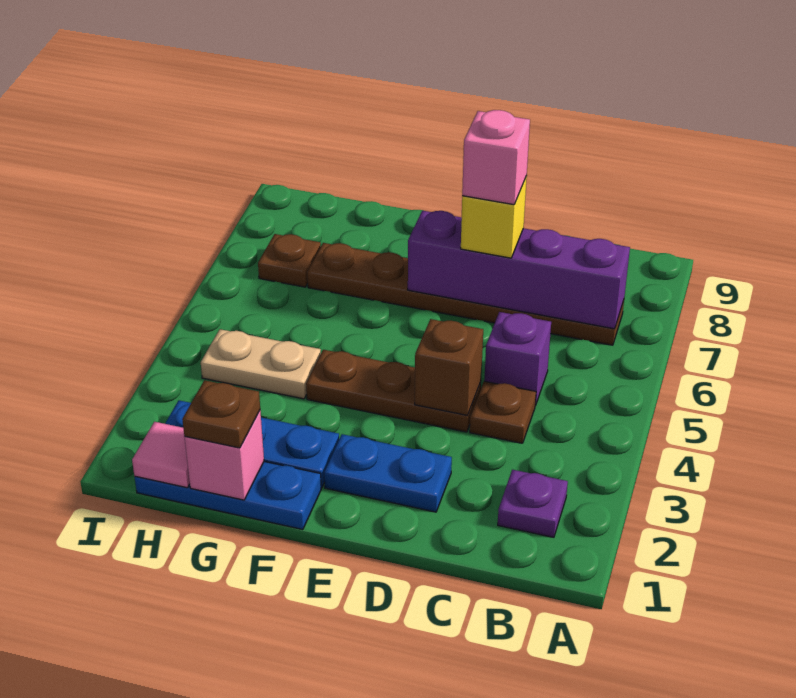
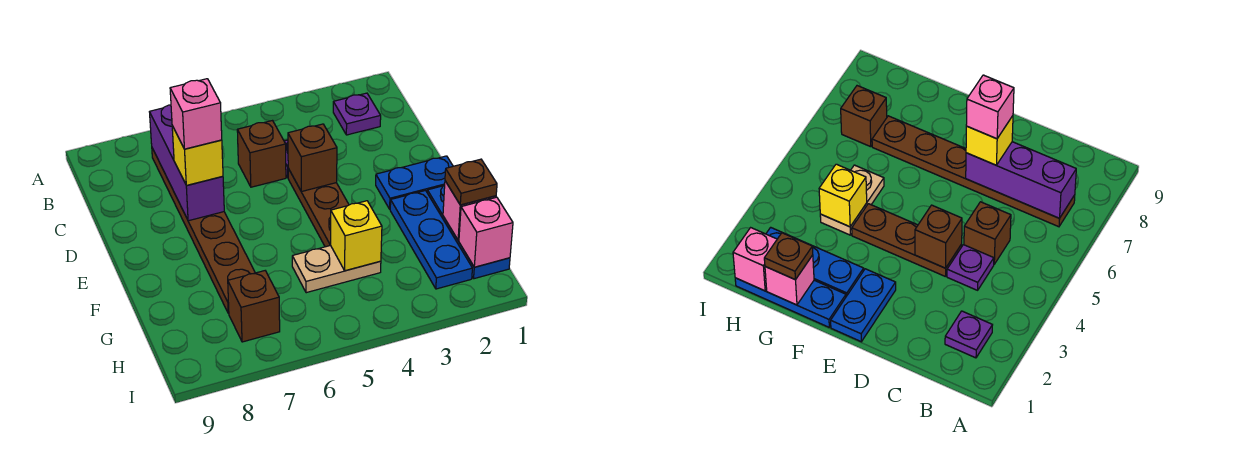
purple brick B7:E7 level 2 -> purple brick B7:D7 level 2
brown plate C4 level 1 -> purple plate C4 level 1
purple brick C5 level 1 -> brown brick C5 level 1
blue plate D2:E2 level 1 -> blue plate E1:E2 level 1
tan plate G4:H4 level 1 -> tan plate G4:G5 level 1
none -> yellow brick G4 level 2
pink tile H1 level 2 -> pink brick H1 level 2
brown plate H7 level 1 -> brown brick H7 level 1

